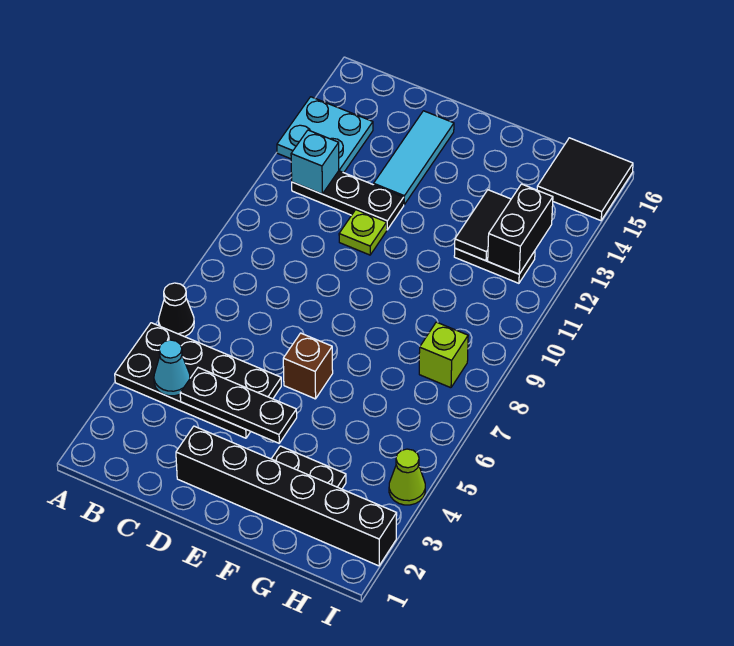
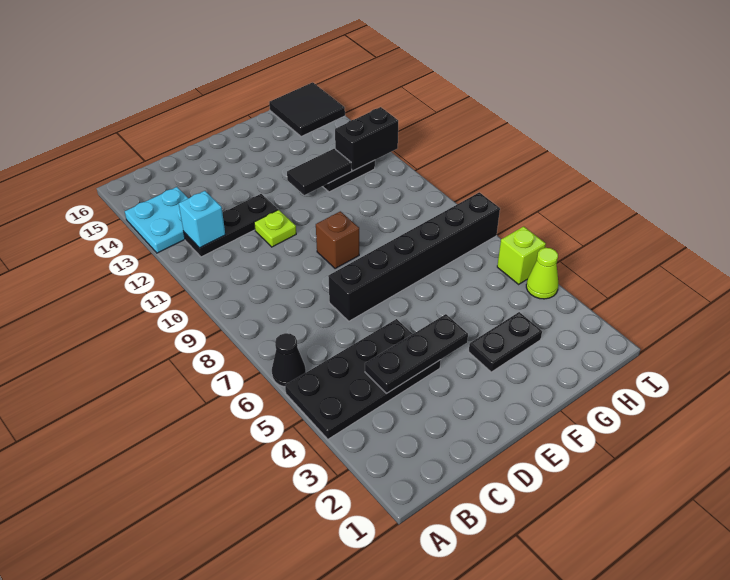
cyan cone B4 level 2 -> none
black brick D2:I2 level 1 -> black brick D7:I7 level 1
cyan tile D13:D15 level 1 -> none
brown brick E6 level 1 -> brown brick E9 level 1
black tile G12:G13 level 2 -> black tile F12:G12 level 2
lime brick H8 level 1 -> lime brick I5 level 1
black brick H12:H13 level 2 -> black brick H12:I12 level 2

